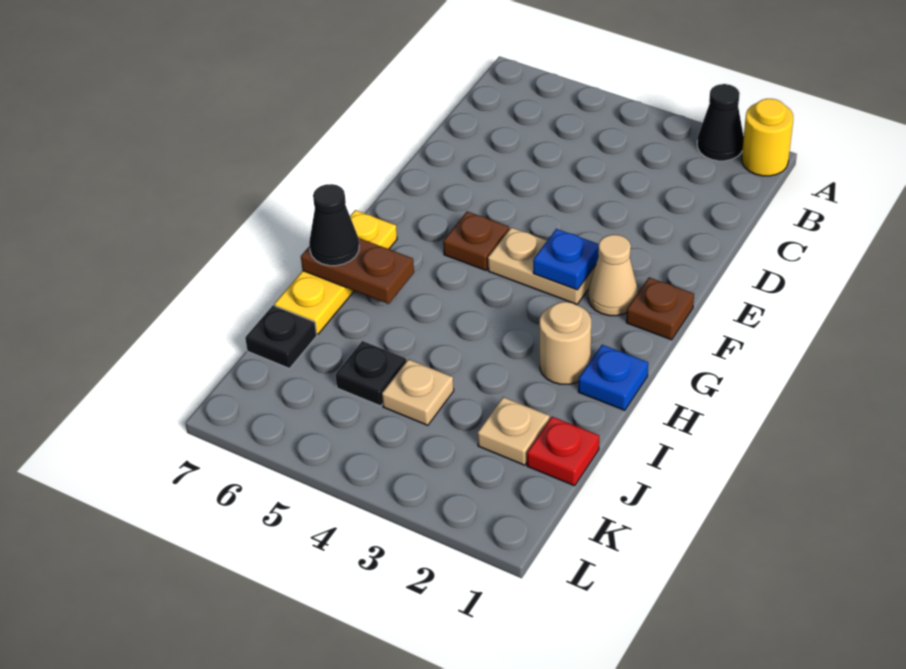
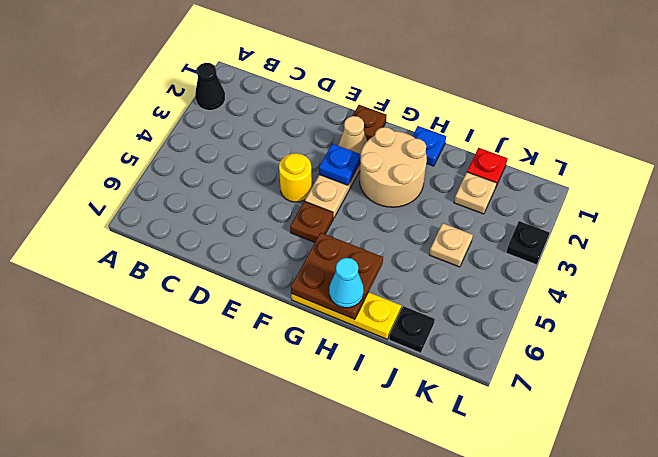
yellow round brick A1 level 1 -> yellow round brick E4 level 1
tan round brick H2 level 1 -> tan round brick G2:H3 level 1
brown plate H6:H7 level 2 -> brown plate G6:H7 level 2
black cone H7 level 3 -> cyan cone H7 level 3
black plate J5 level 1 -> black plate L3 level 1

